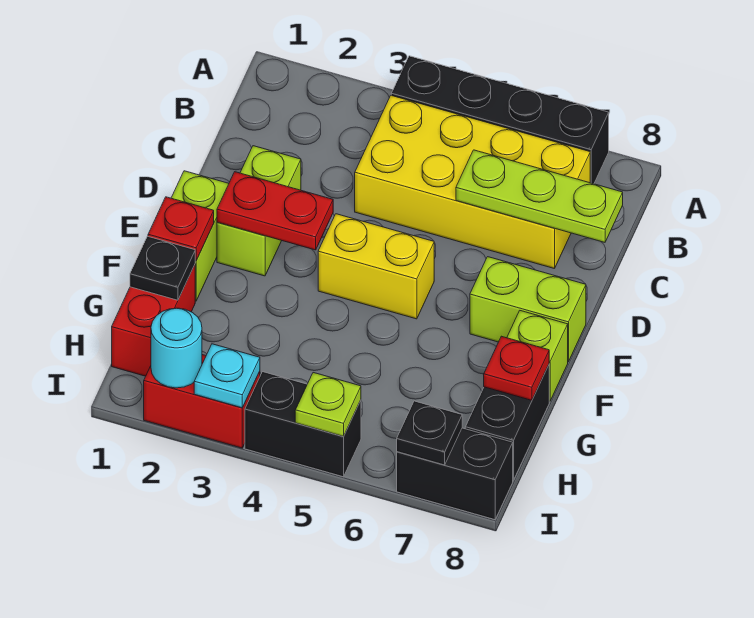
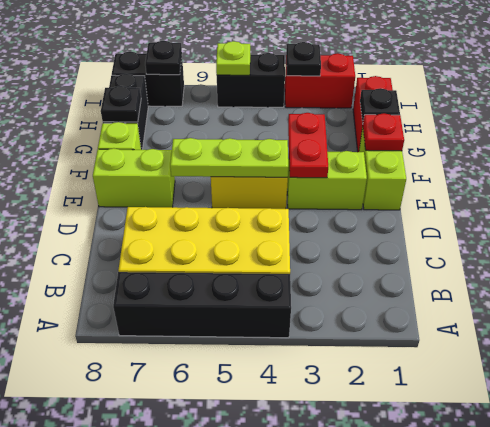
lime plate C6:C8 level 2 -> lime plate E4:E6 level 2
lime brick D2:E2 level 1 -> lime brick E2:E3 level 1
red plate E2:E3 level 2 -> red plate E3:F3 level 2
red plate G8 level 2 -> black plate G8 level 2
cyan round brick I2 level 2 -> none
cyan plate I3 level 2 -> black plate I3 level 2

